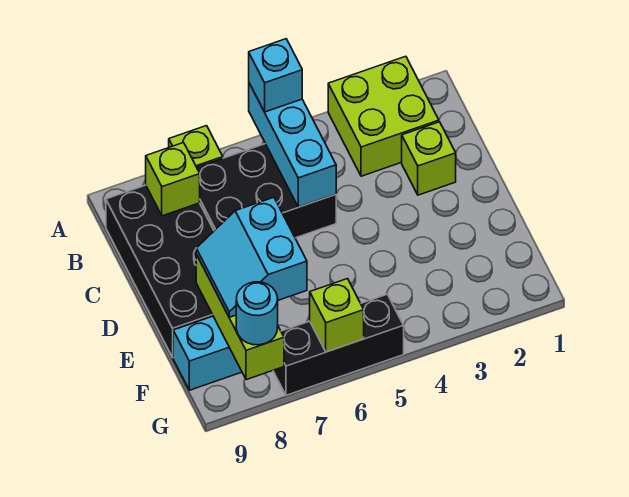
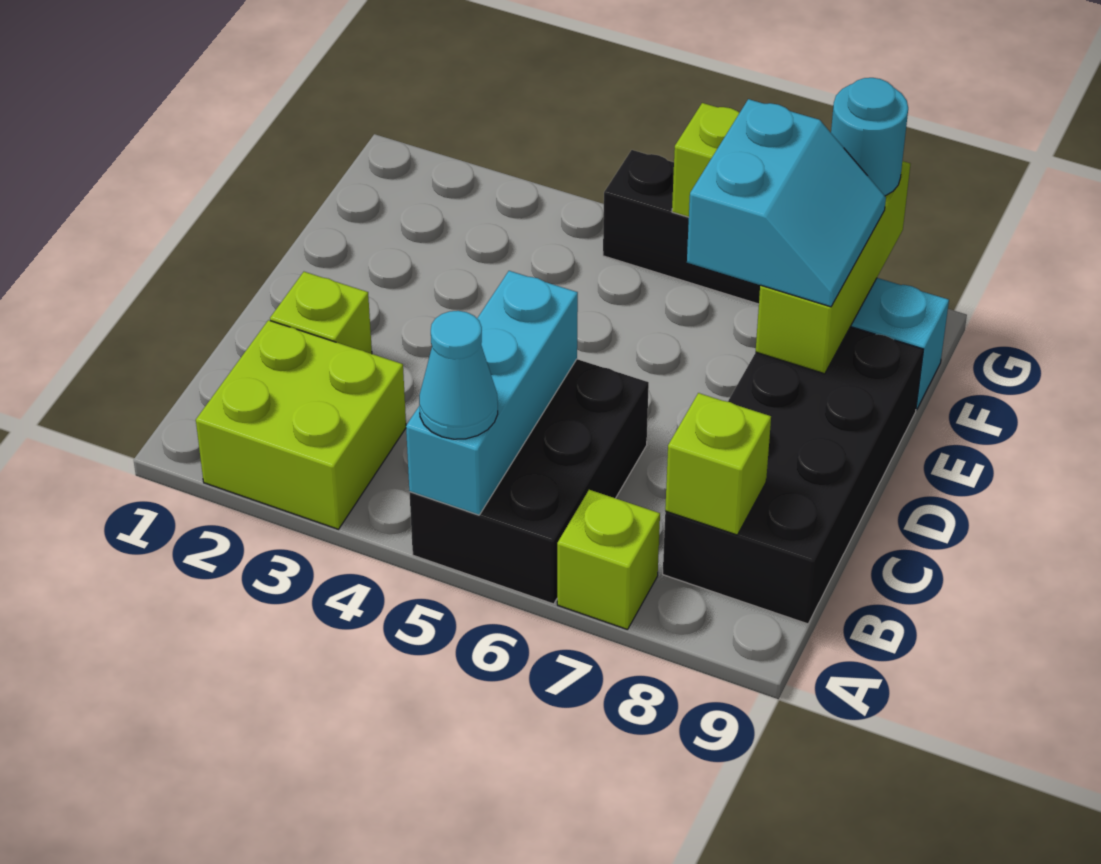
cyan brick A5 level 3 -> cyan cone A5 level 3
black brick B5:C7 level 1 -> black brick A5:C6 level 1

